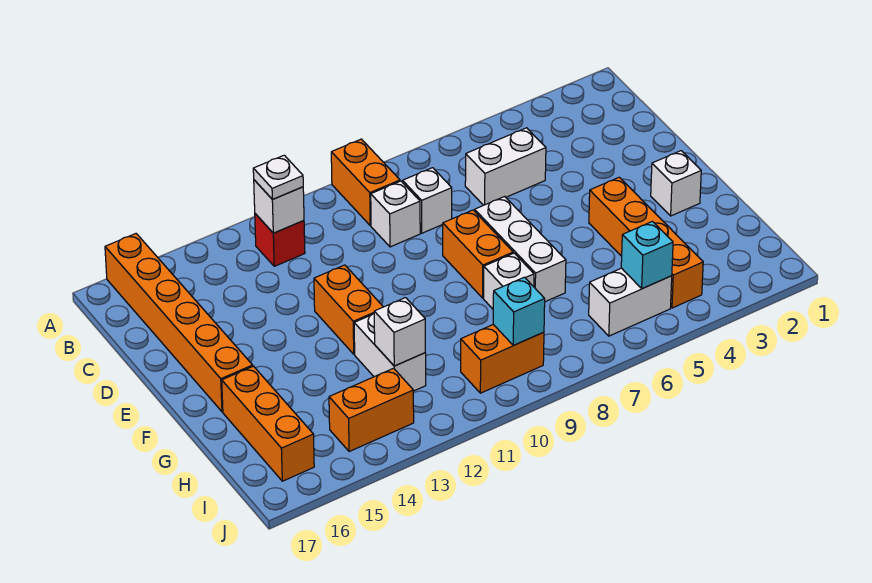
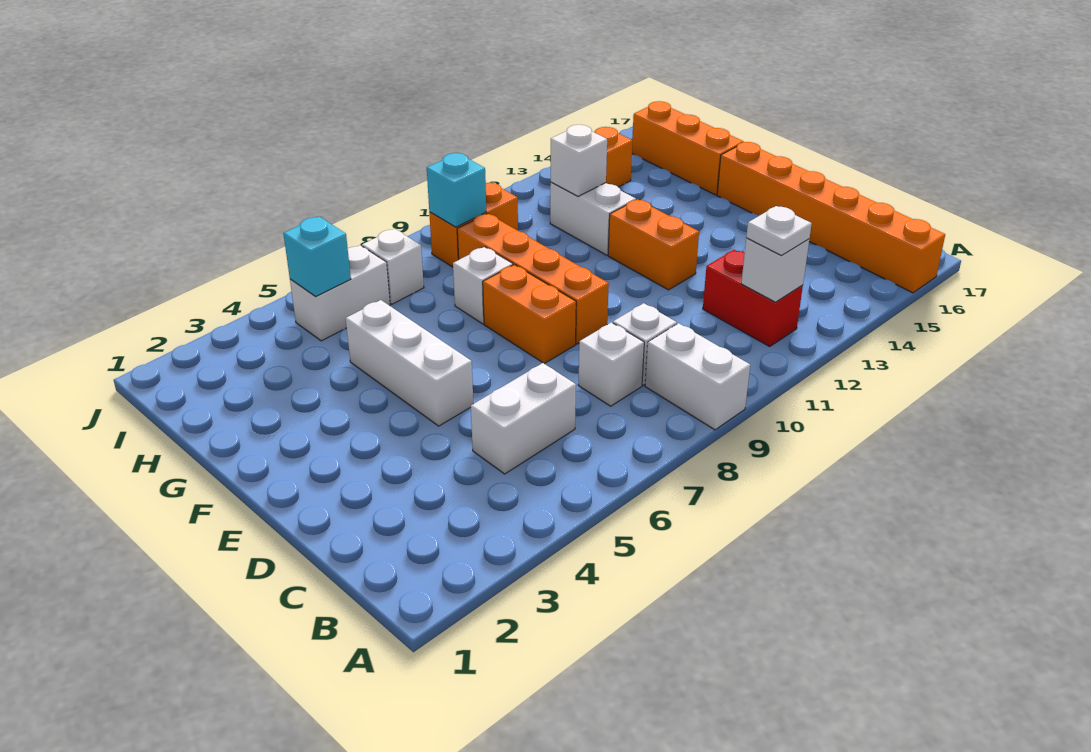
orange brick A9:B9 level 1 -> white brick A9:B9 level 1
red brick B12 level 1 -> red brick B12:C12 level 1
white brick E7:G7 level 1 -> white brick E5:G5 level 1
white brick F2 level 1 -> white brick I7 level 1
orange brick F4:I4 level 1 -> orange brick E9:H9 level 1

